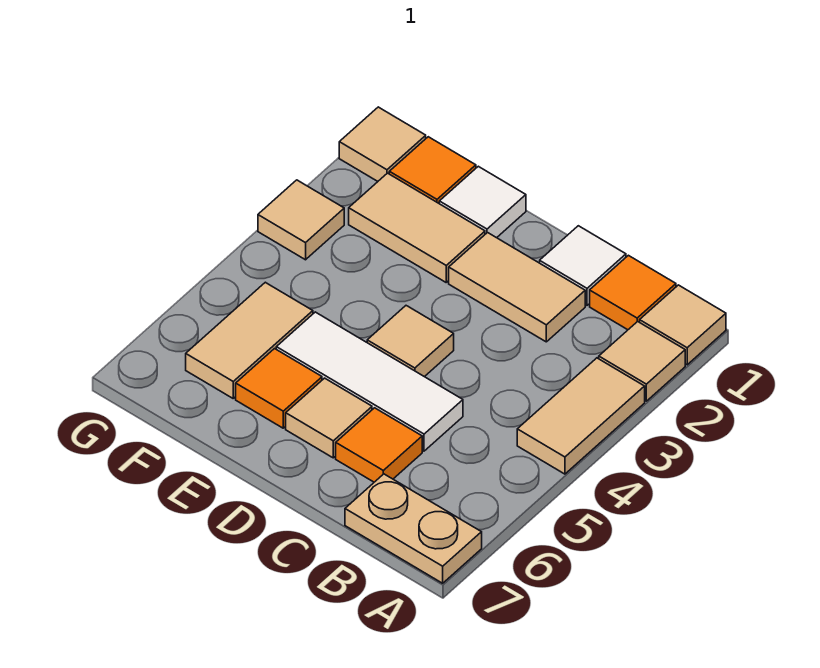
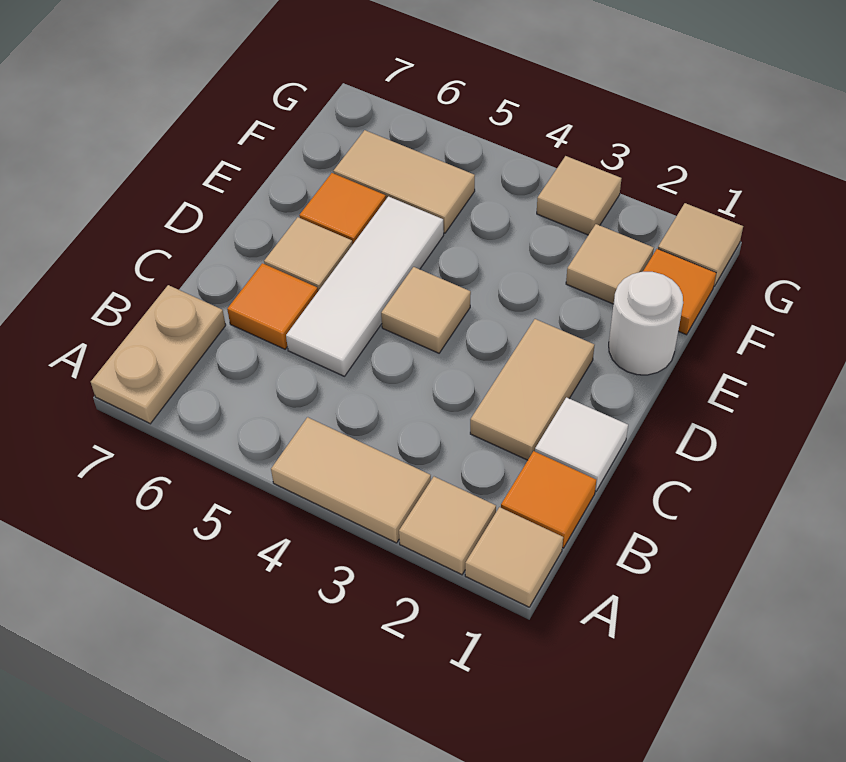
white tile E1 level 1 -> white round brick E1 level 1
tan tile E2:F2 level 1 -> tan tile F2 level 1

